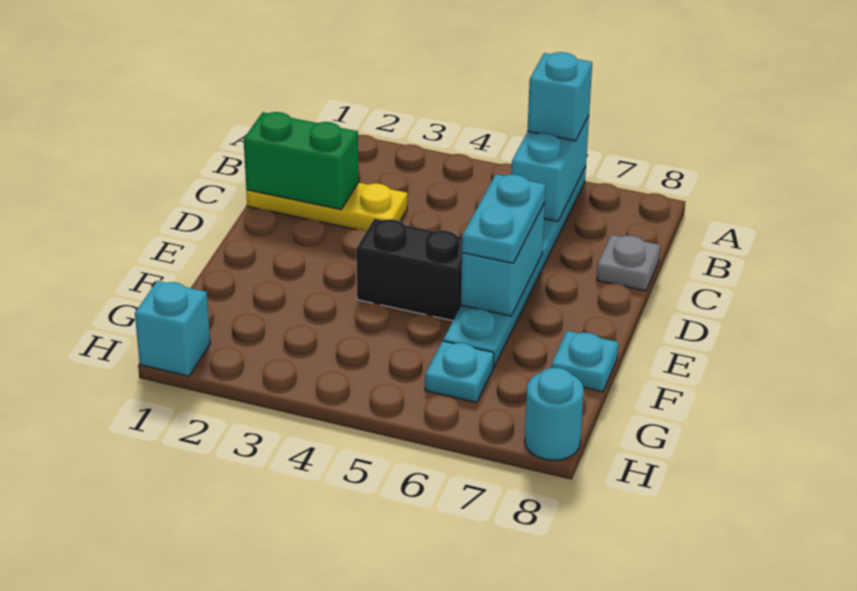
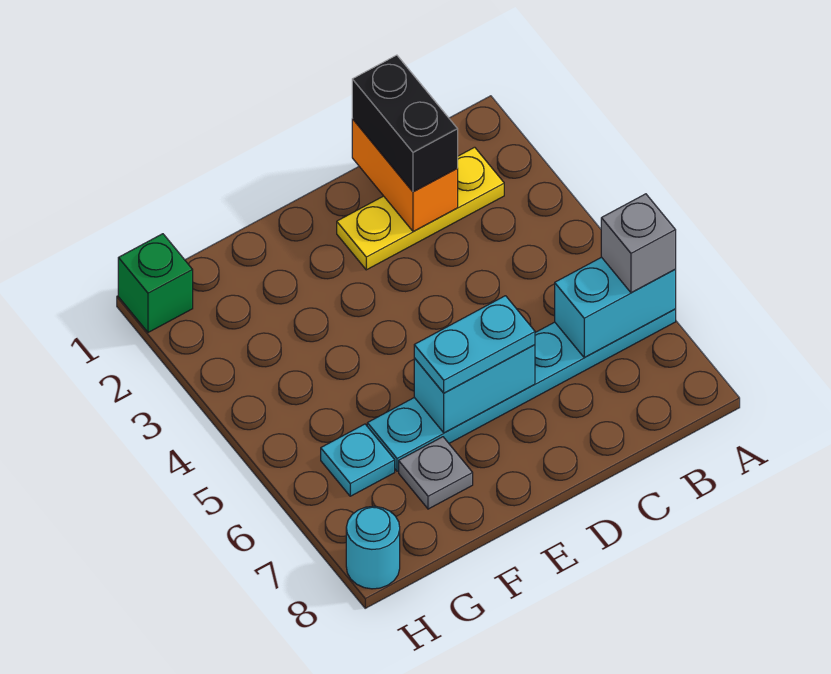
cyan brick A6 level 3 -> grey brick A6 level 3
yellow plate C1:C3 level 1 -> yellow plate B2:D2 level 1
green brick C1:C2 level 2 -> orange brick C1:C2 level 2
grey plate C8 level 1 -> grey plate F7 level 1
black brick E4:E5 level 1 -> black brick C1:C2 level 3
cyan plate F8 level 1 -> none
cyan brick H1 level 1 -> green brick H1 level 1

